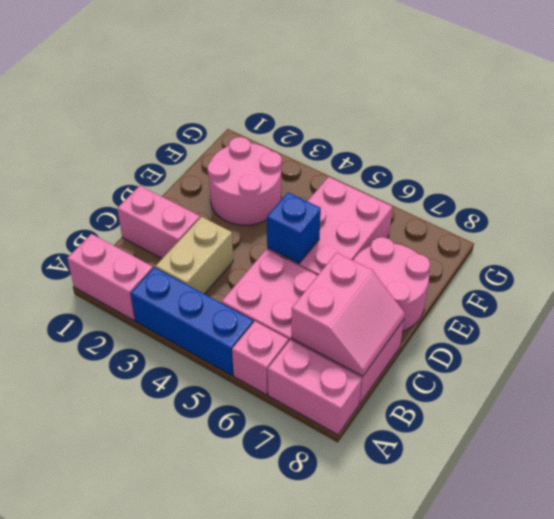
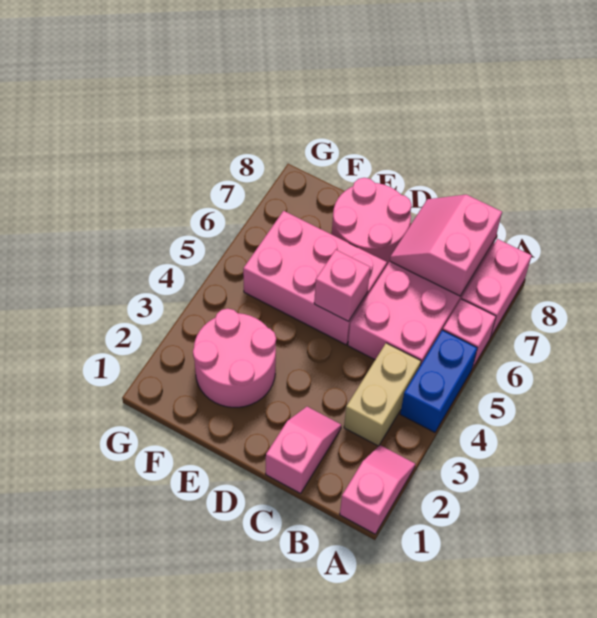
pink brick A1:A2 level 1 -> pink slope A1:A2 level 1 top 1
blue brick A3:A5 level 1 -> blue brick A4:A5 level 1
tan brick B3:C3 level 1 -> tan brick B3:B4 level 1
pink slope B7:C8 level 2 top 7 -> pink slope B7:C8 level 2 top B
pink brick C1:C2 level 1 -> pink slope C1:C2 level 1 top 1
blue brick D5 level 2 -> pink brick D5 level 2

